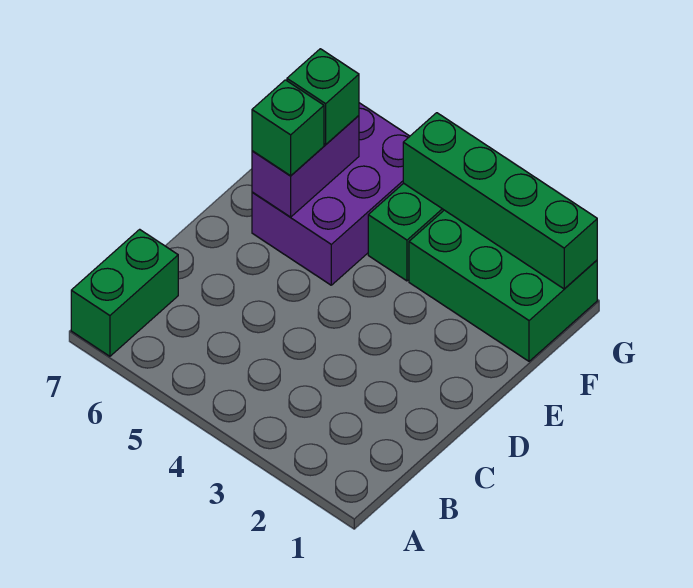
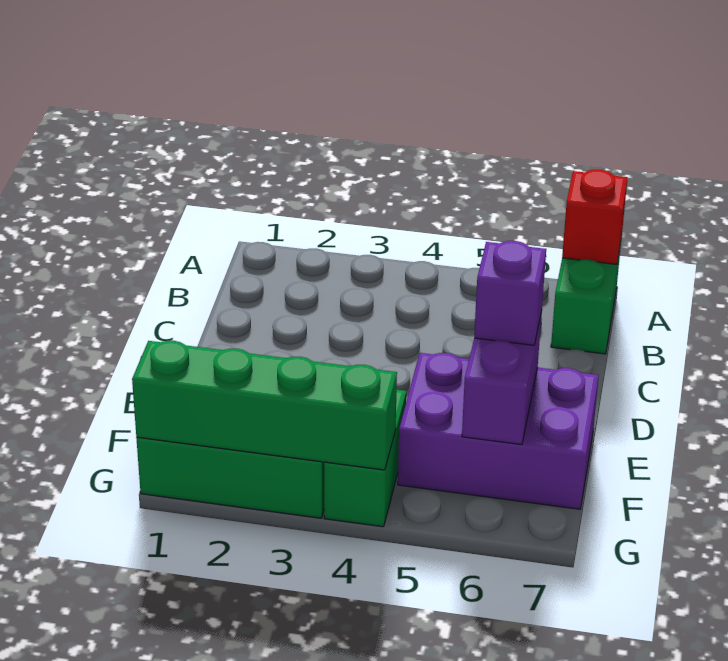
none -> red brick A7 level 2
purple brick E5:G6 level 1 -> purple brick E5:F7 level 1
green brick E6 level 3 -> purple brick E6 level 3
green brick F6 level 3 -> none

